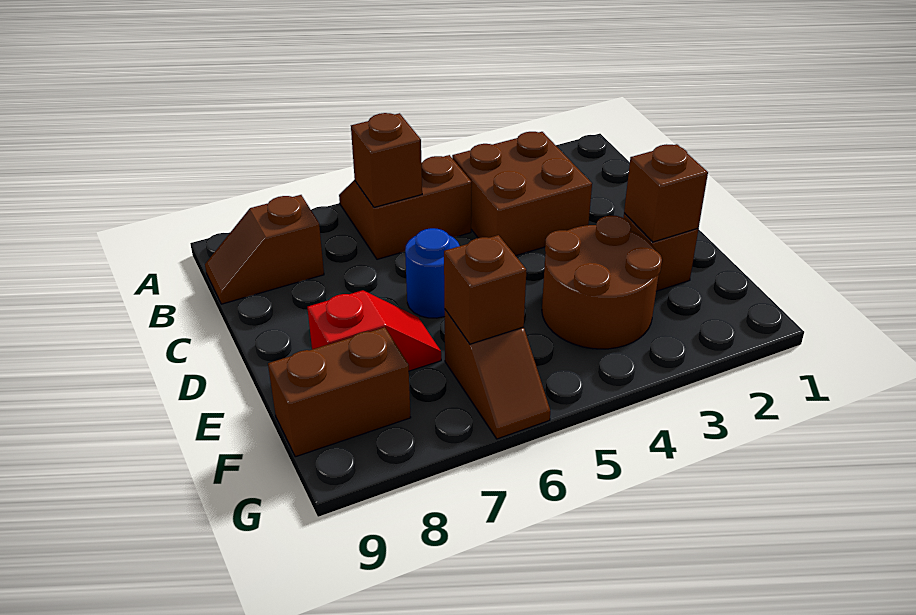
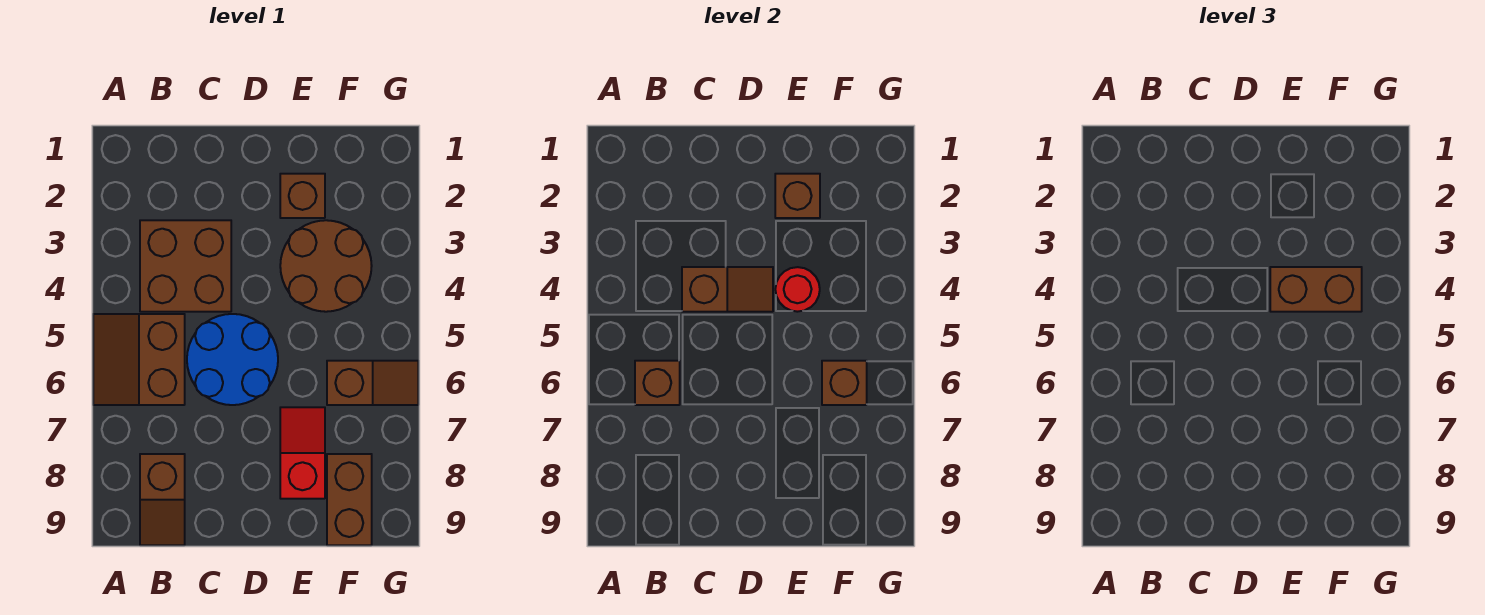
none -> brown slope C4:D4 level 2 top C
blue round brick D6 level 1 -> blue round brick C5:D6 level 1
none -> red round brick E4 level 2
none -> brown brick E4:F4 level 3

